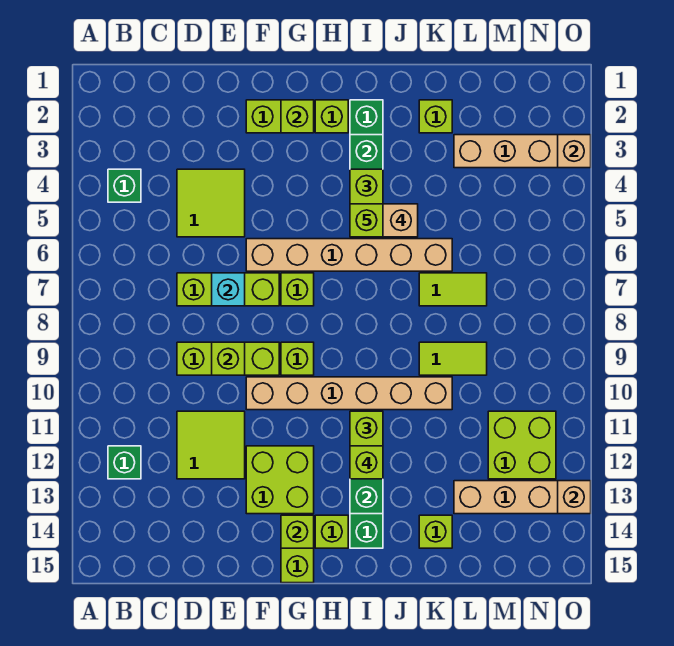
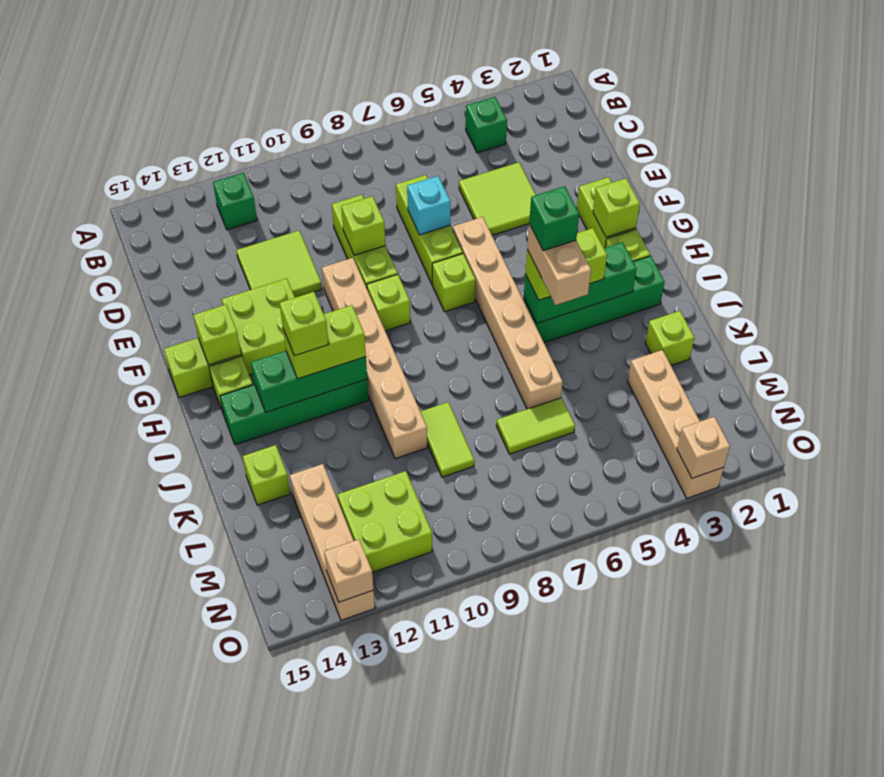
lime brick I5 level 5 -> green brick I5 level 5
lime tile K7:L7 level 1 -> lime tile L6:L7 level 1

